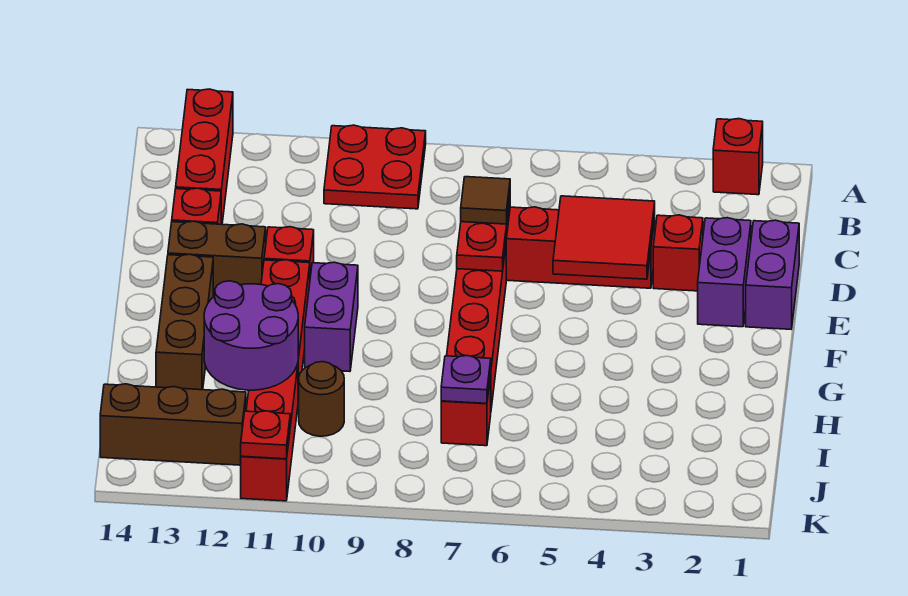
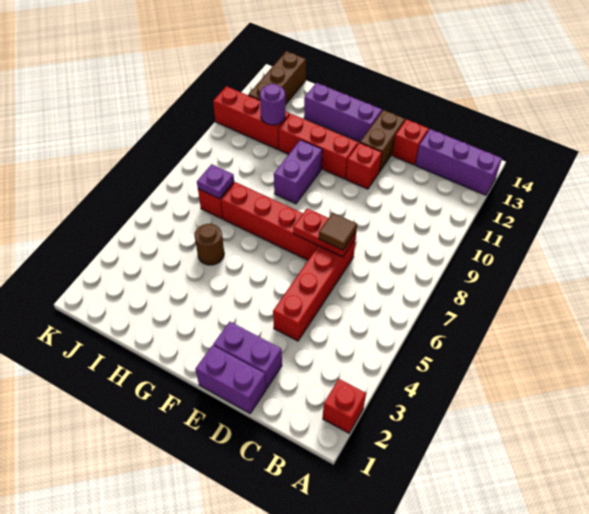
red plate A9:B10 level 1 -> none
red brick A13:C13 level 1 -> purple brick A13:C13 level 1
red brick D3 level 1 -> none
red tile D4:E5 level 2 -> none
purple brick F10:G10 level 1 -> purple brick G9:G10 level 1
brown brick F13:H13 level 1 -> purple brick F13:H13 level 1
purple round brick H11:I12 level 2 -> purple round brick I11 level 2
brown round brick I10 level 1 -> brown round brick H5 level 1
red plate K11 level 2 -> none

